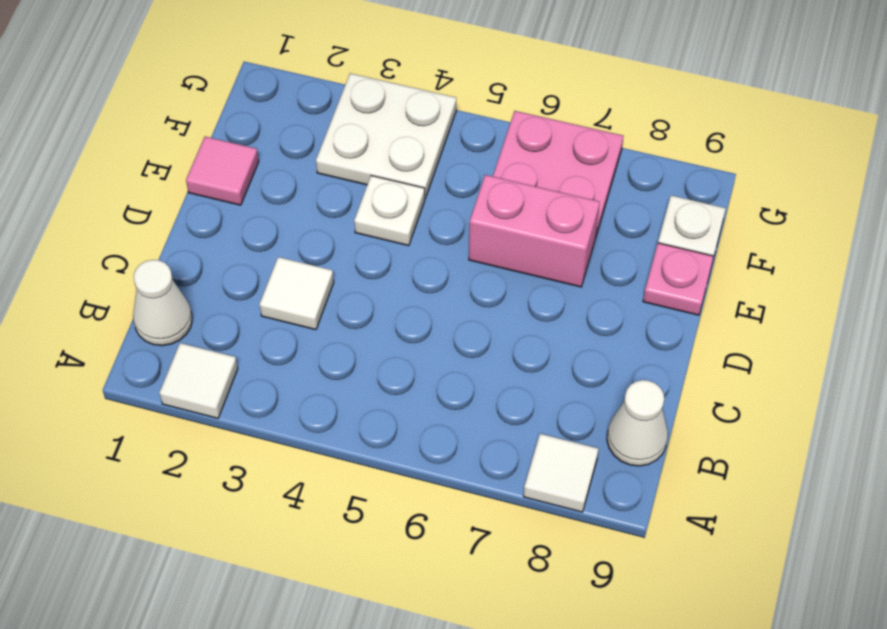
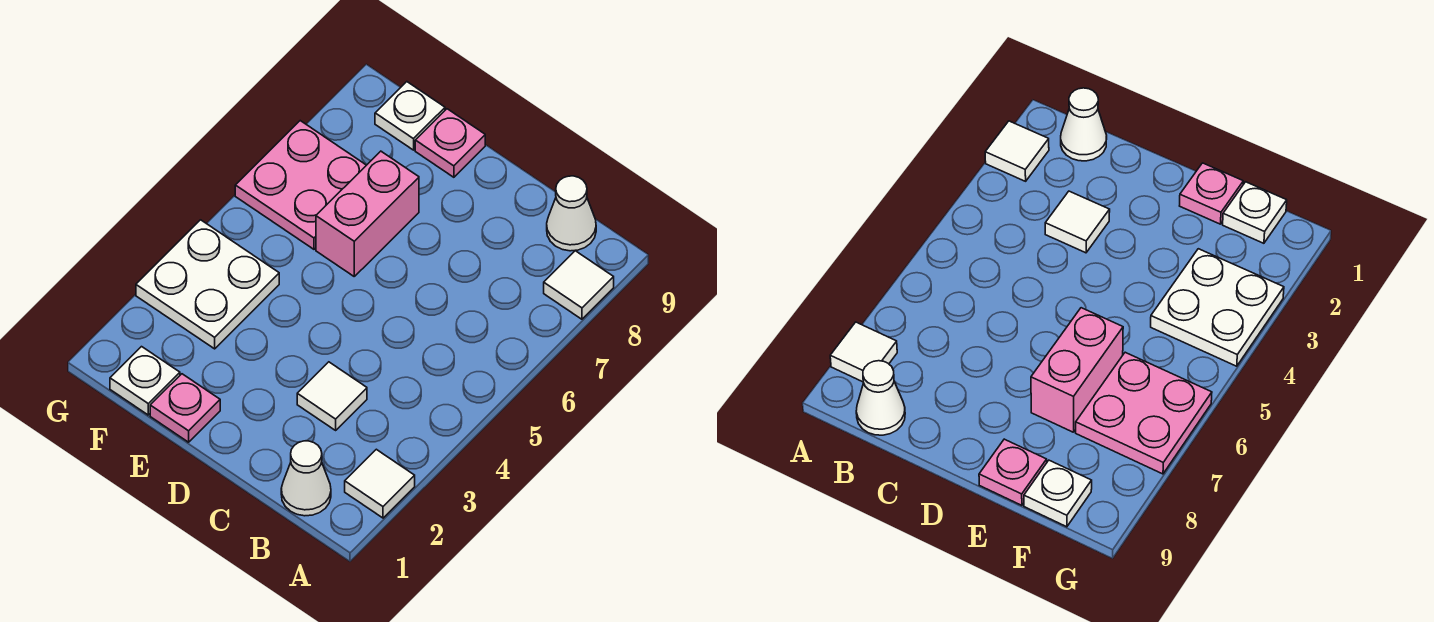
pink tile E1 level 1 -> pink plate E1 level 1
white plate E4 level 1 -> white plate F1 level 1

